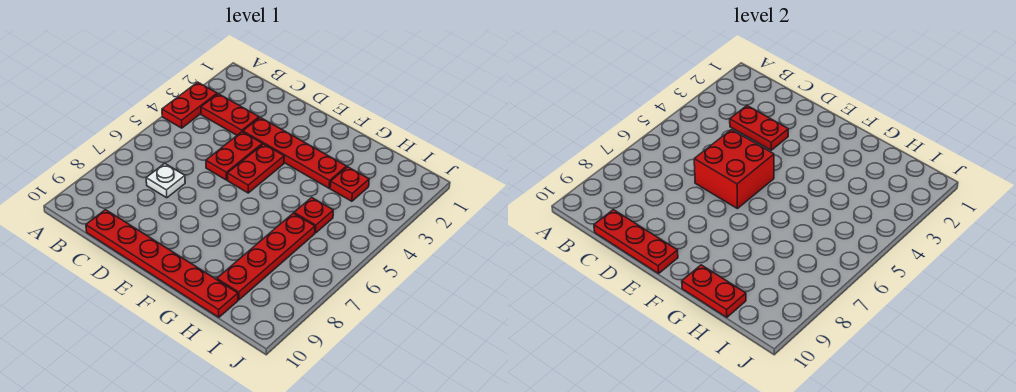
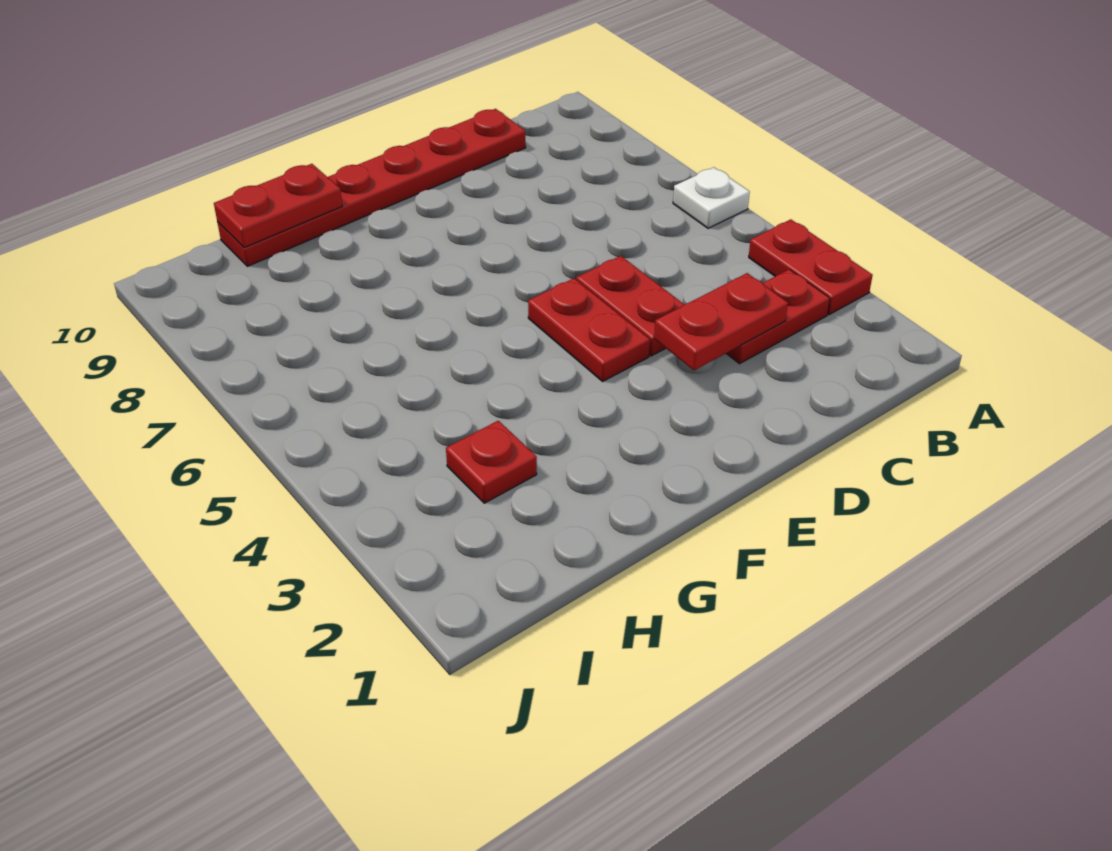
white plate C7 level 1 -> white plate A6 level 1
red plate C10:E10 level 2 -> none
red plate D3:G3 level 1 -> none
red brick D5:E6 level 2 -> none
red plate H5 level 1 -> none
red plate H6:H9 level 1 -> none

